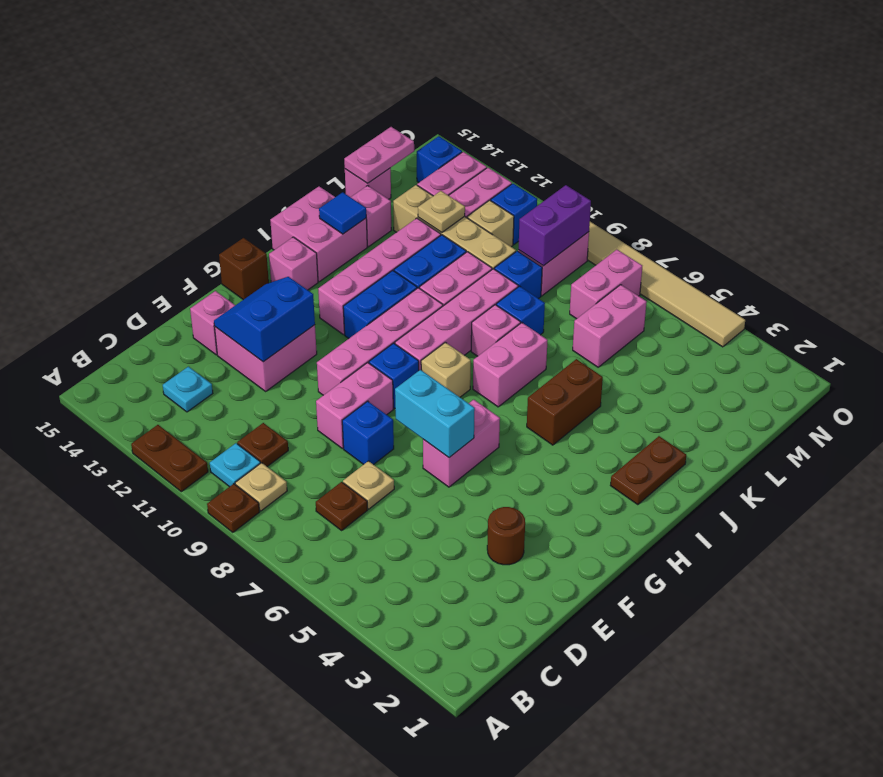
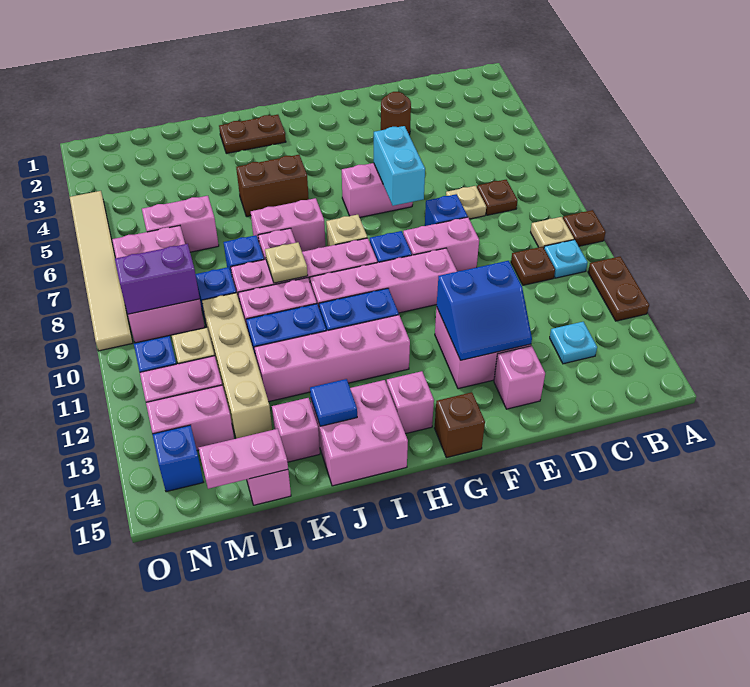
tan plate L12 level 2 -> tan plate J9 level 2

